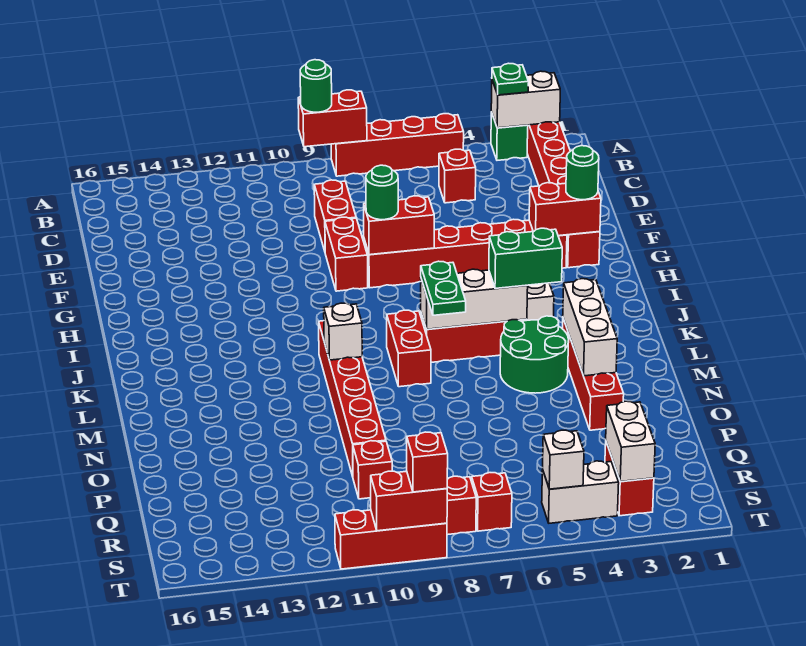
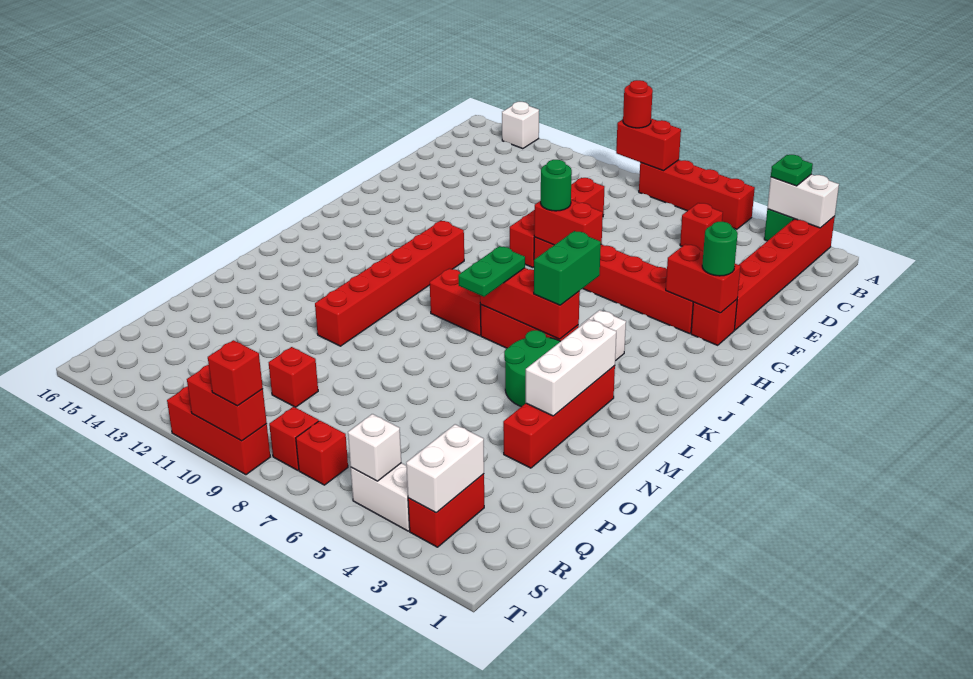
green round brick A9 level 3 -> red round brick A9 level 3
green brick K4:K5 level 3 -> green brick J5:K5 level 3
white brick K5:K7 level 2 -> red brick K5:K7 level 2
red brick K8:L8 level 1 -> red brick K8:K9 level 1
red brick K10:P10 level 1 -> red brick I11:N11 level 1
white brick L10 level 2 -> white brick A14 level 1

